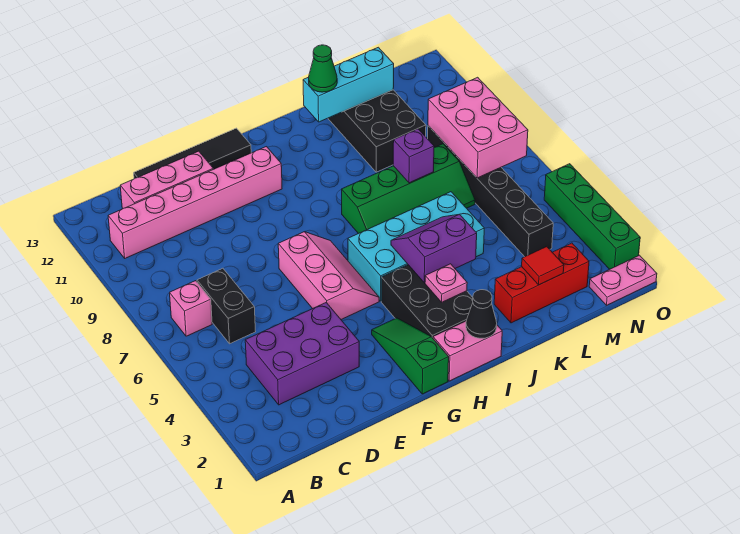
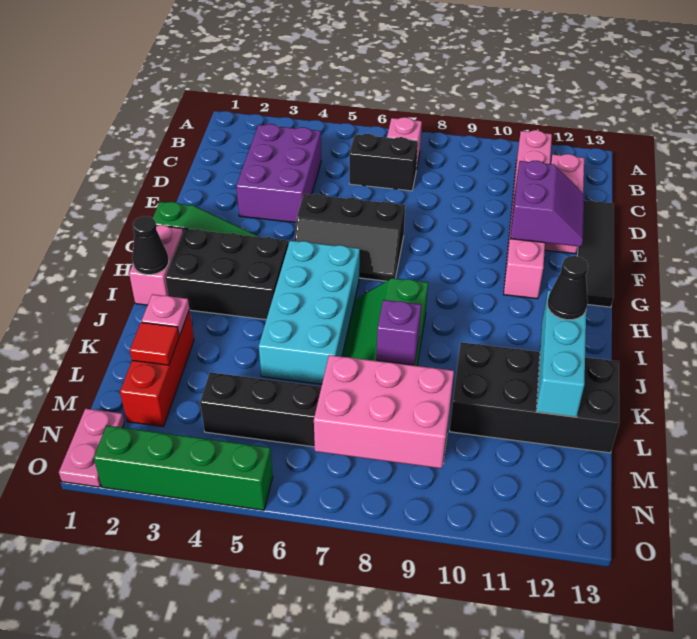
pink slope F5:G7 level 1 top F -> black slope F5:G7 level 1 top F
pink plate I3 level 2 -> pink plate K2 level 2
purple slope I4:J5 level 2 top 4 -> purple slope E11:F12 level 2 top 11
green cone J12 level 3 -> black cone J12 level 3

